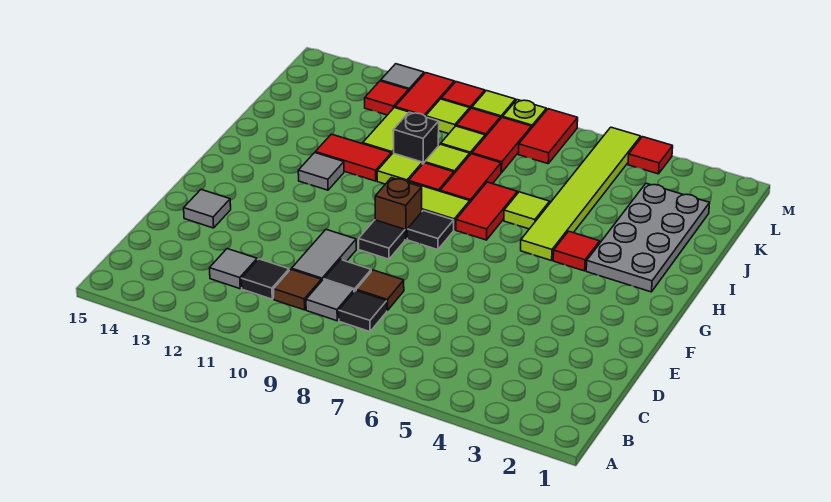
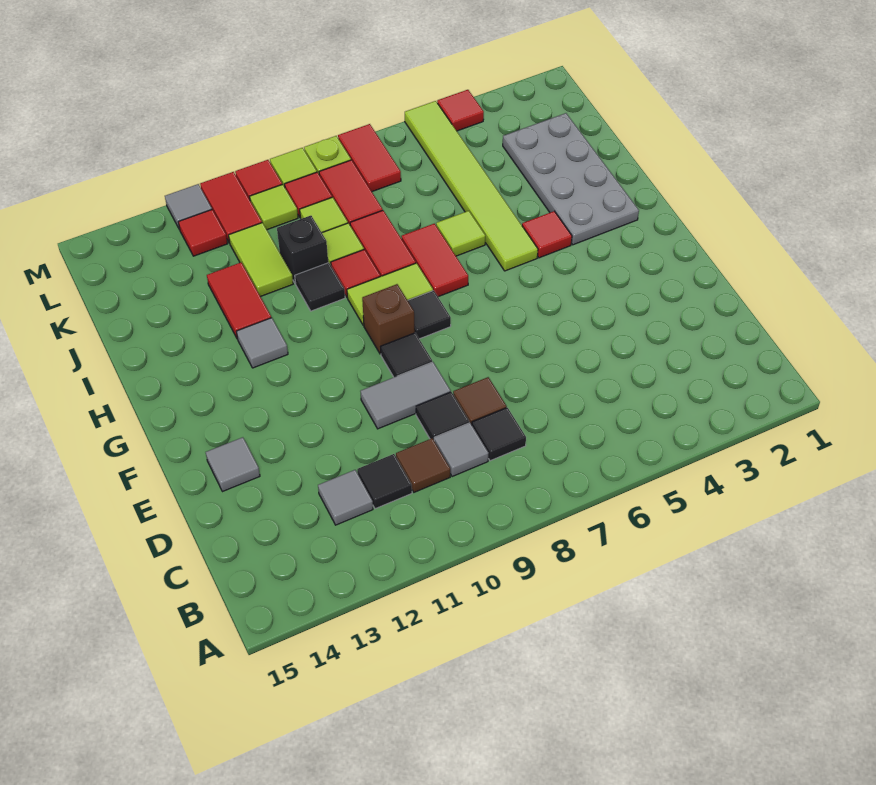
grey tile D10:E10 level 1 -> grey tile E9:E10 level 1
lime tile I10 level 1 -> black tile I10 level 1
red tile I11:I12 level 1 -> red tile I12:J12 level 1

